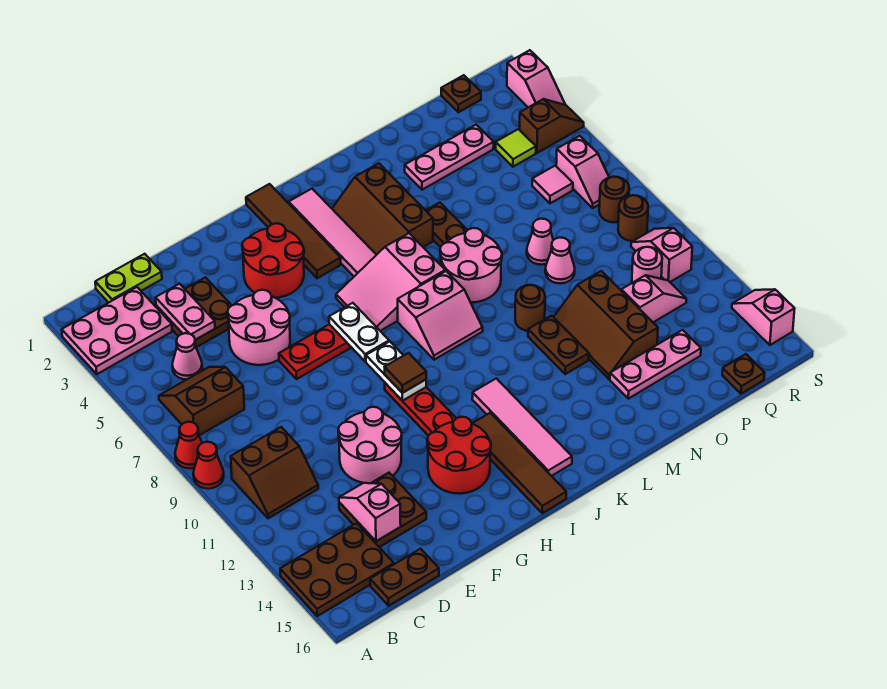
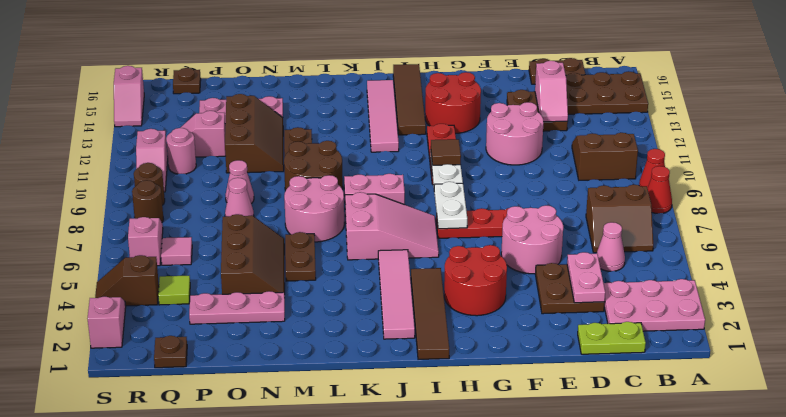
brown slope K3:L5 level 1 top L -> brown slope N4:O6 level 1 top O
brown round brick M10 level 1 -> brown round brick L9:M10 level 1

